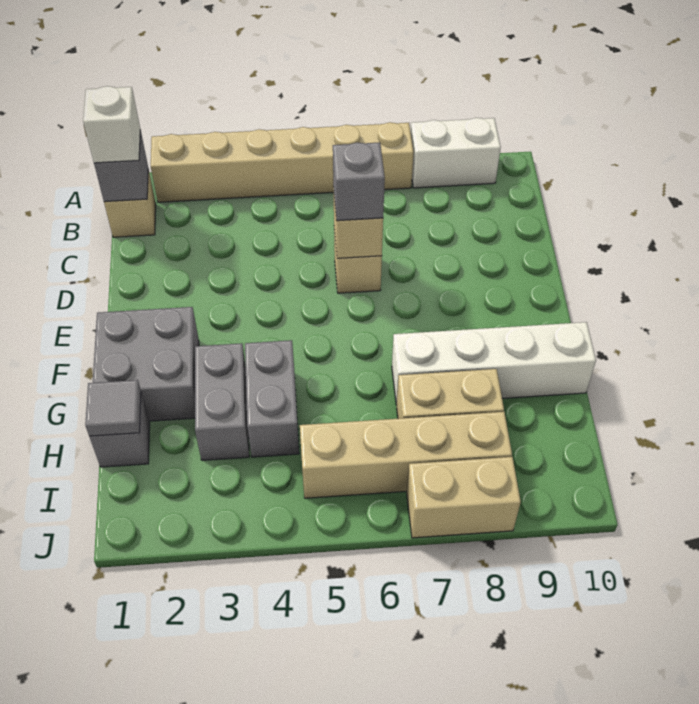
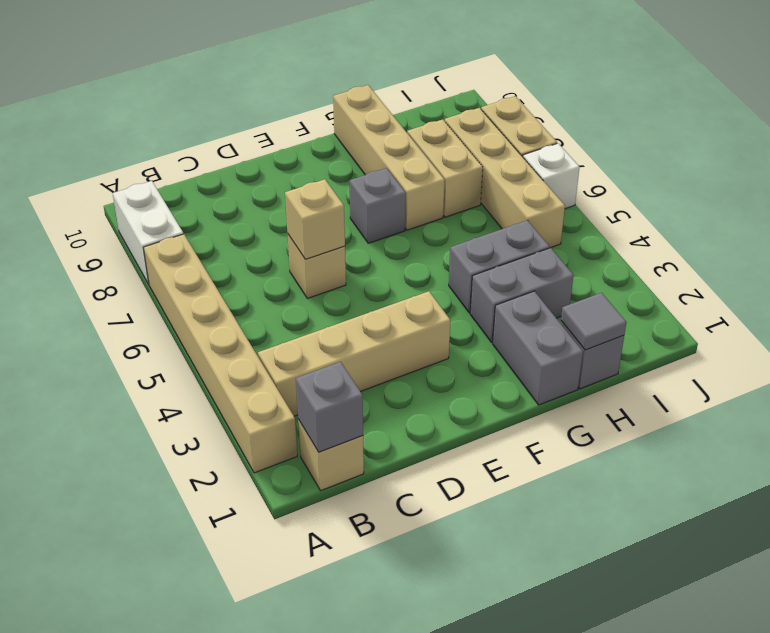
white brick B1 level 3 -> white brick J6 level 1
none -> tan brick B3:E3 level 1
grey brick D6 level 3 -> grey brick F7 level 1
grey brick F1:G2 level 1 -> grey brick G1:G2 level 1
white brick G7:G10 level 1 -> tan brick G7:G10 level 1

